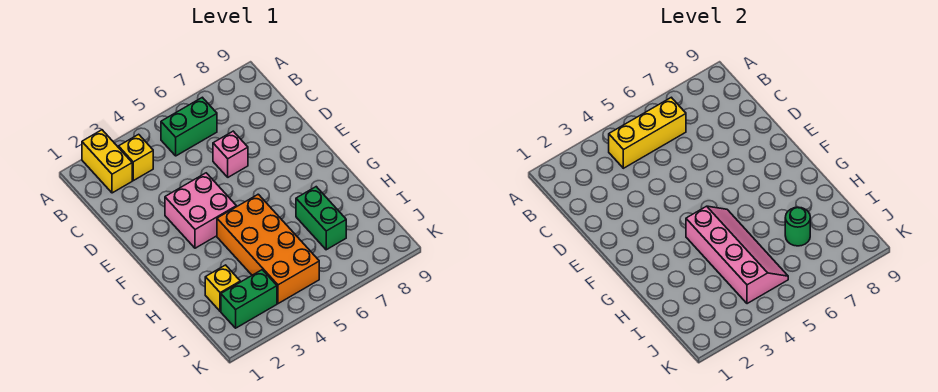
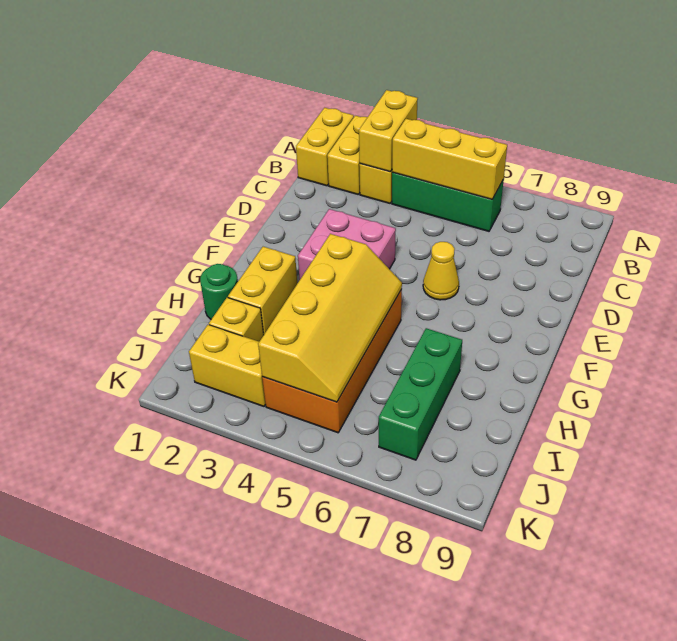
none -> yellow brick A1:B1 level 1
none -> yellow brick A3:B3 level 2
green brick B5:B6 level 1 -> green brick B4:B6 level 1
pink brick D6 level 1 -> none
none -> yellow cone E6 level 1
none -> yellow brick G2:H2 level 1
pink slope G4:J5 level 2 top 4 -> yellow slope G4:J5 level 2 top 4
green brick H7:I7 level 1 -> green brick H7:J7 level 1
green round brick I7 level 2 -> green round brick H1 level 1
green brick J2:J3 level 1 -> yellow brick J2:J3 level 1

